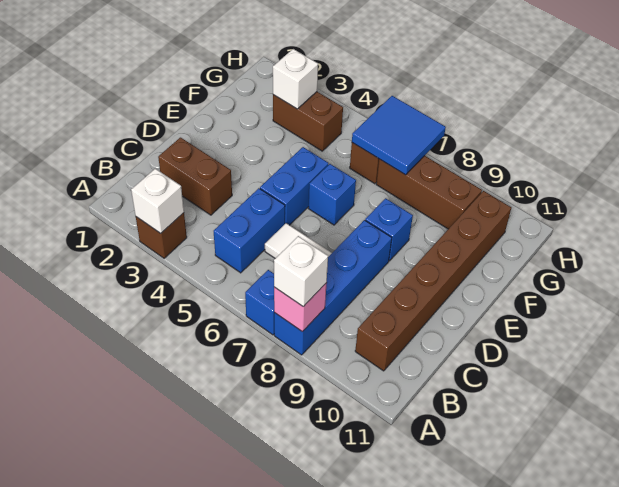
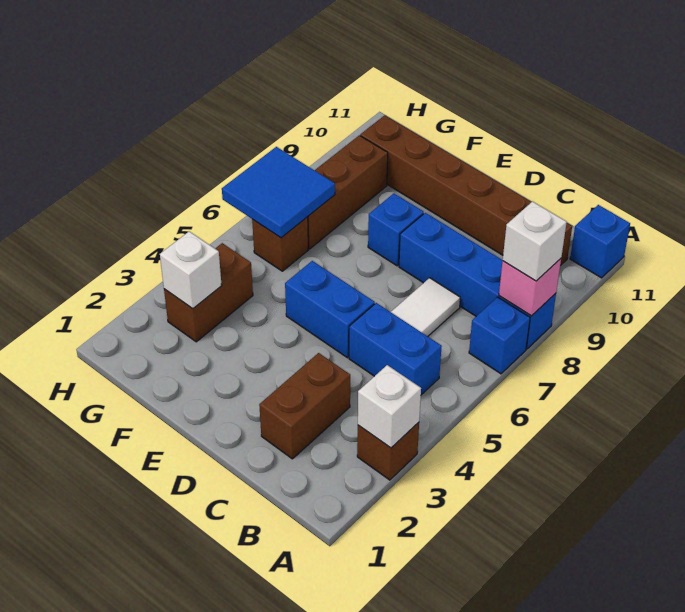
blue brick E6 level 1 -> blue brick A11 level 1

